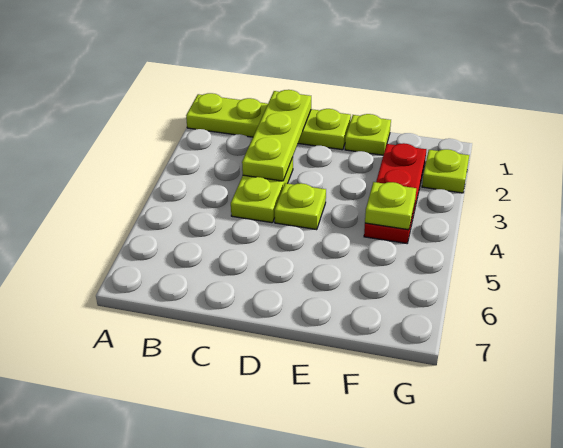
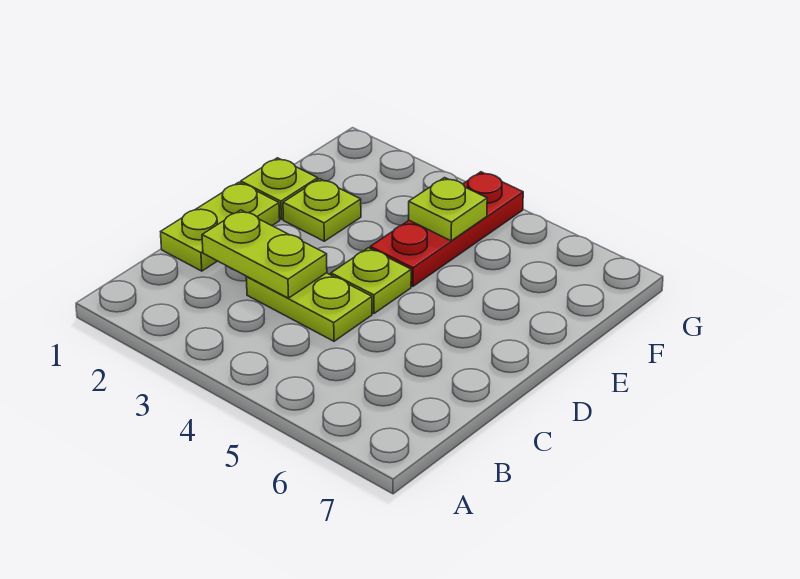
lime plate A1:D1 level 1 -> lime plate C1:D1 level 1
lime plate C1:C3 level 2 -> lime plate C2:C3 level 2
red plate F2:F4 level 1 -> red plate E4:G4 level 1
lime plate G2 level 1 -> lime plate E2 level 1

